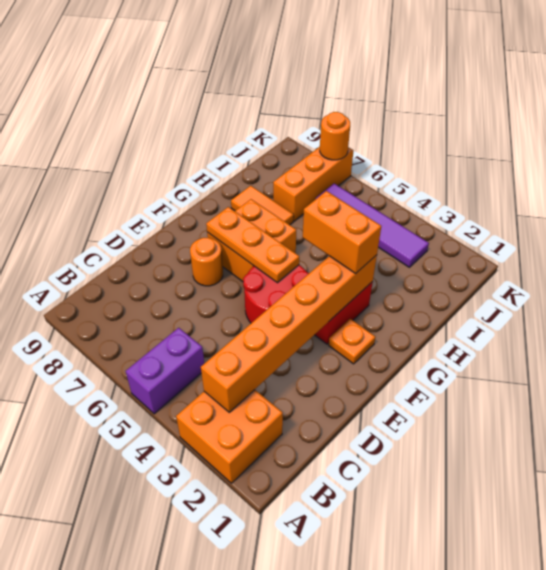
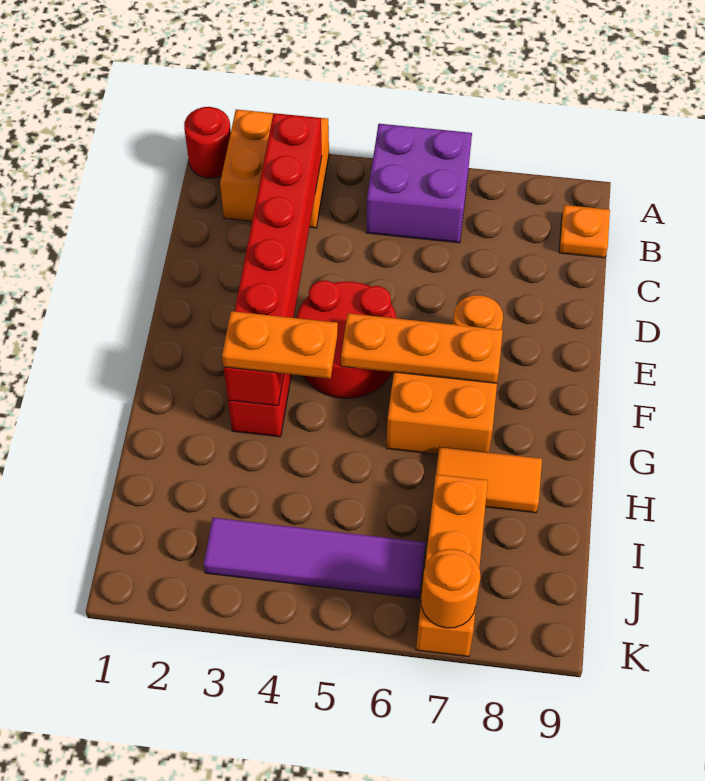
none -> red round brick A1 level 1
purple brick A5:B5 level 1 -> purple brick A5:B6 level 1
orange brick B3:G3 level 2 -> red brick B3:G3 level 2
orange plate F2 level 1 -> orange plate B9 level 1
orange brick G3:G4 level 3 -> orange plate G3:G4 level 3

